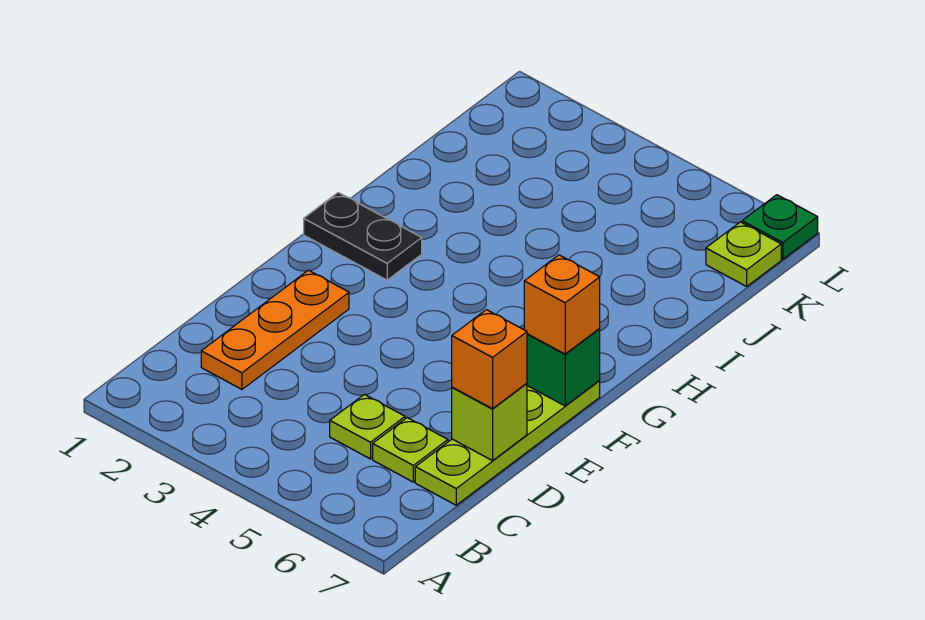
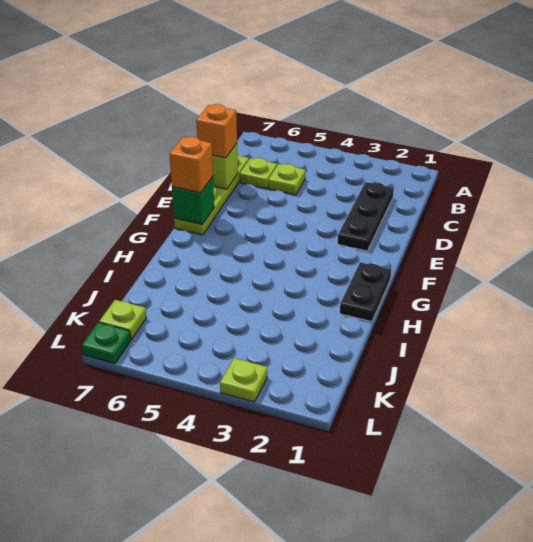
orange plate C2:E2 level 1 -> black plate C2:E2 level 1
black plate G1:G2 level 1 -> black plate G1:H1 level 1
none -> lime plate L3 level 1

